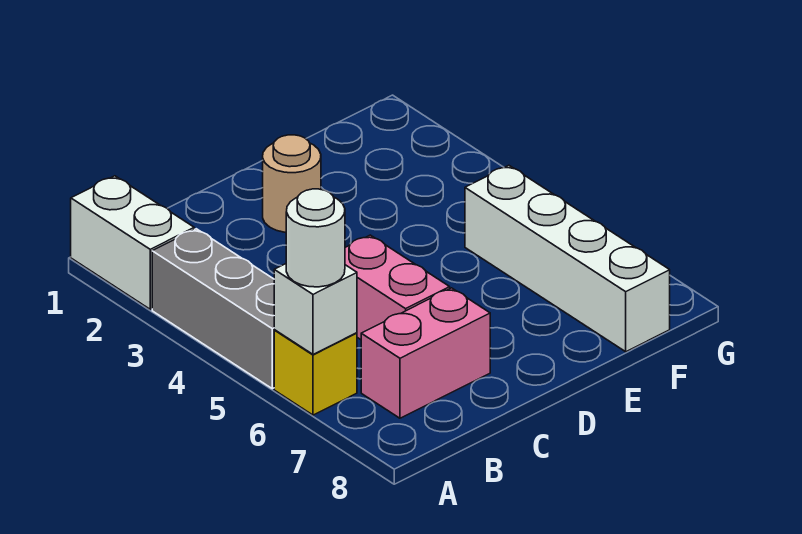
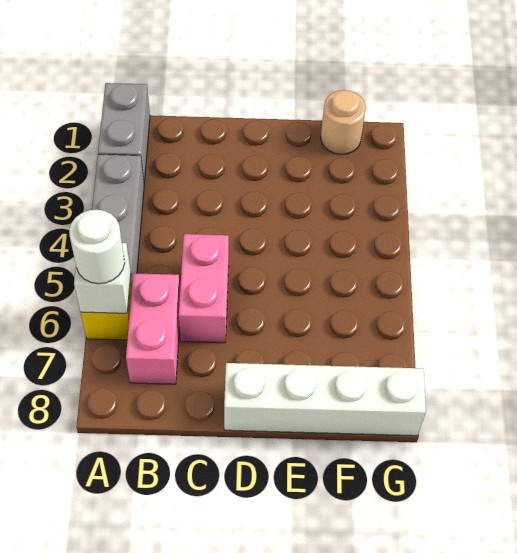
white brick A1:A2 level 1 -> grey brick A1:A2 level 1
pink brick B7:C7 level 1 -> pink brick B6:B7 level 1
tan round brick D2 level 1 -> tan round brick F1 level 1
white brick F5:F8 level 1 -> white brick D8:G8 level 1

